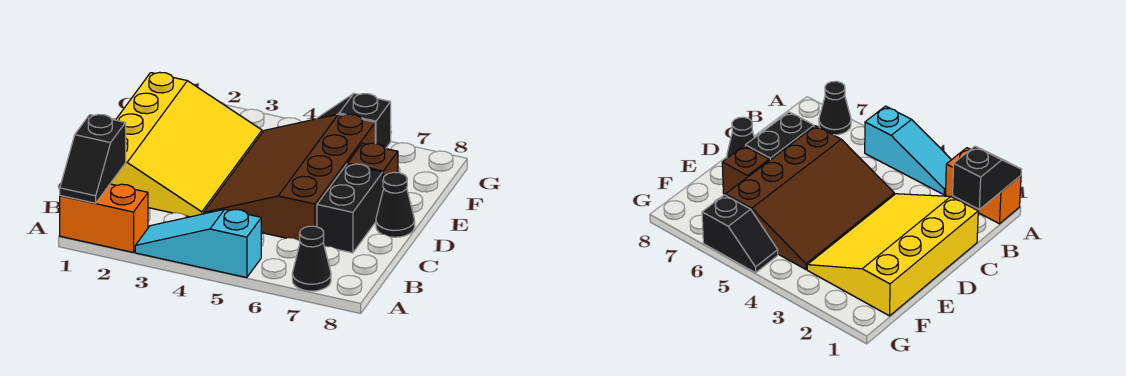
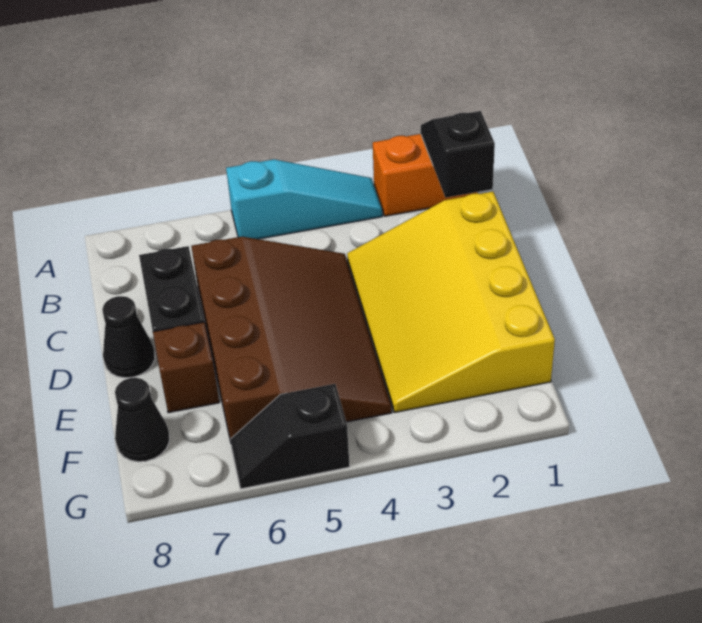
black cone A7 level 1 -> black cone F8 level 1
black slope G5:G6 level 1 top 6 -> black slope G5:G6 level 1 top 5

